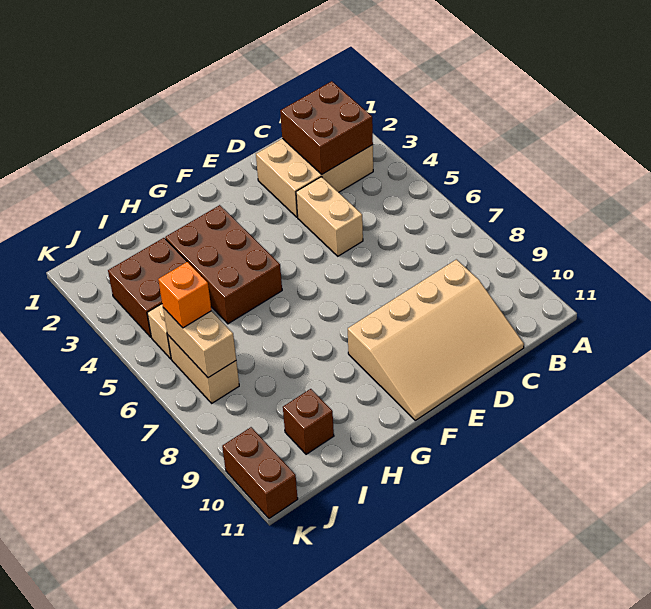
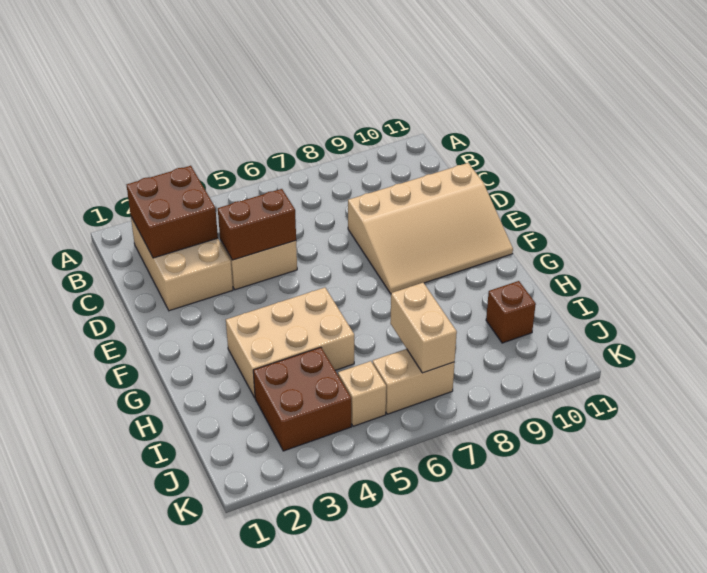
tan slope C9:F11 level 1 top 9 -> tan slope D8:F11 level 1 top D
brown brick G3:H5 level 1 -> tan brick G3:H5 level 1
tan brick J6:J7 level 2 -> tan brick I7:J7 level 2
orange brick J6 level 3 -> none
brown brick K10:K11 level 1 -> brown brick D4:D5 level 2

